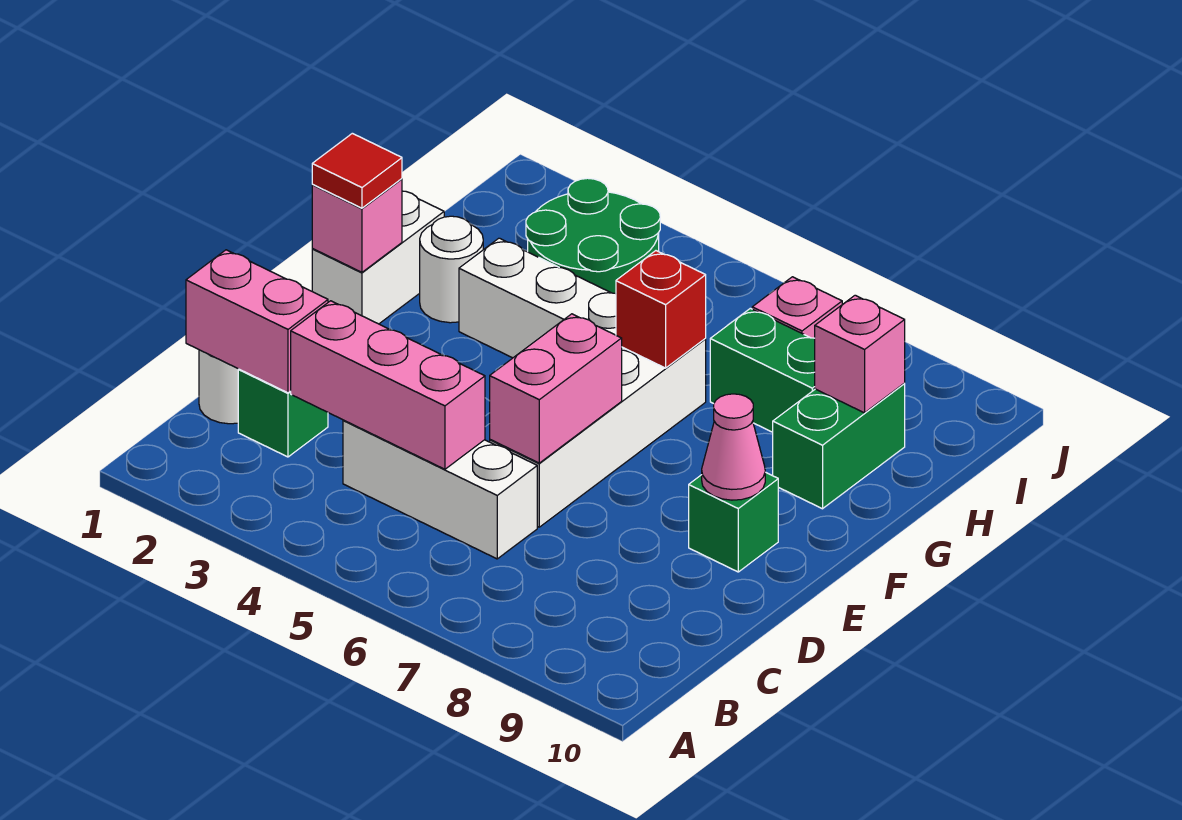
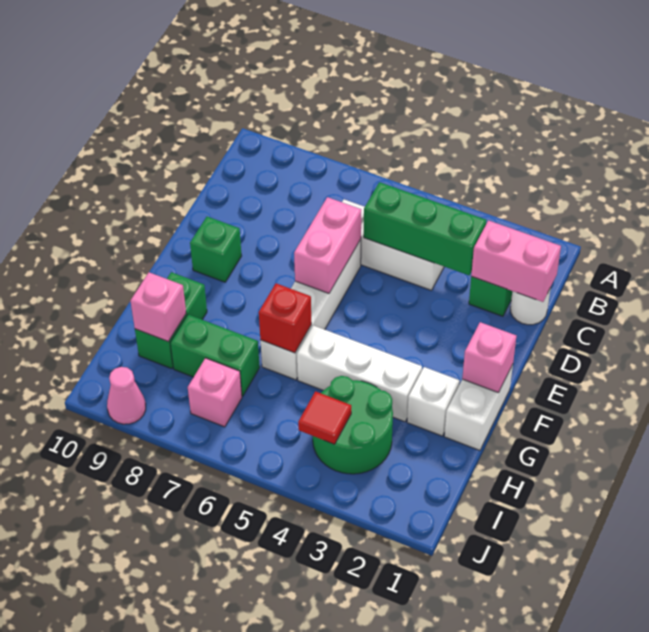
pink brick C3:C5 level 2 -> green brick C3:C5 level 2
pink cone E9 level 2 -> pink cone J9 level 1
red tile F1 level 3 -> red tile I4 level 2
white round brick G2 level 1 -> white brick G2 level 1

